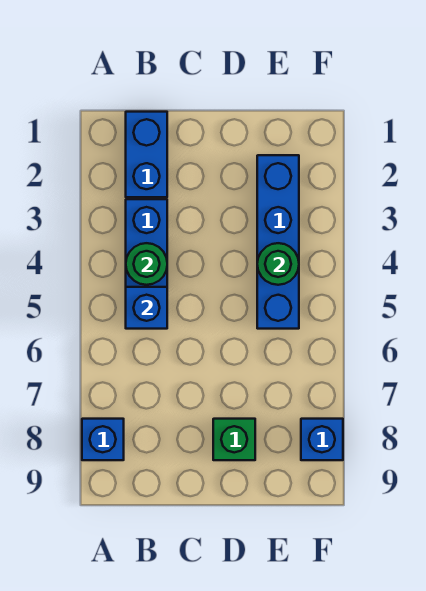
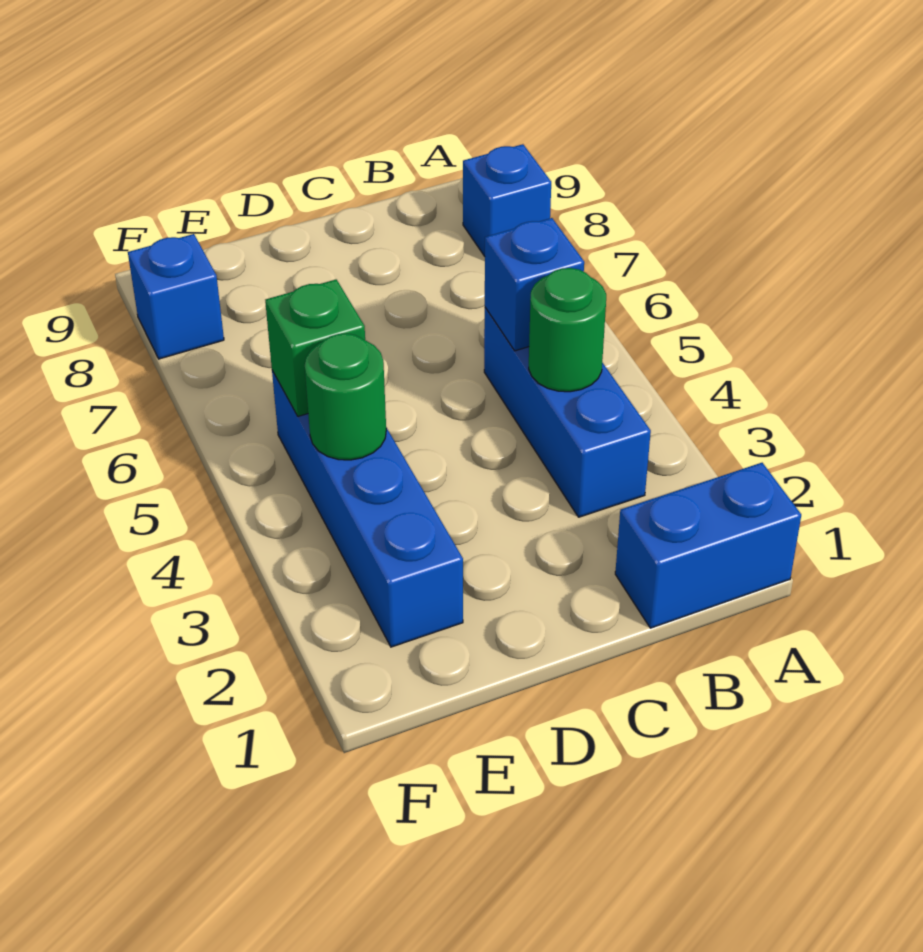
blue brick B1:B2 level 1 -> blue brick A1:B1 level 1
green brick D8 level 1 -> green brick E5 level 2

